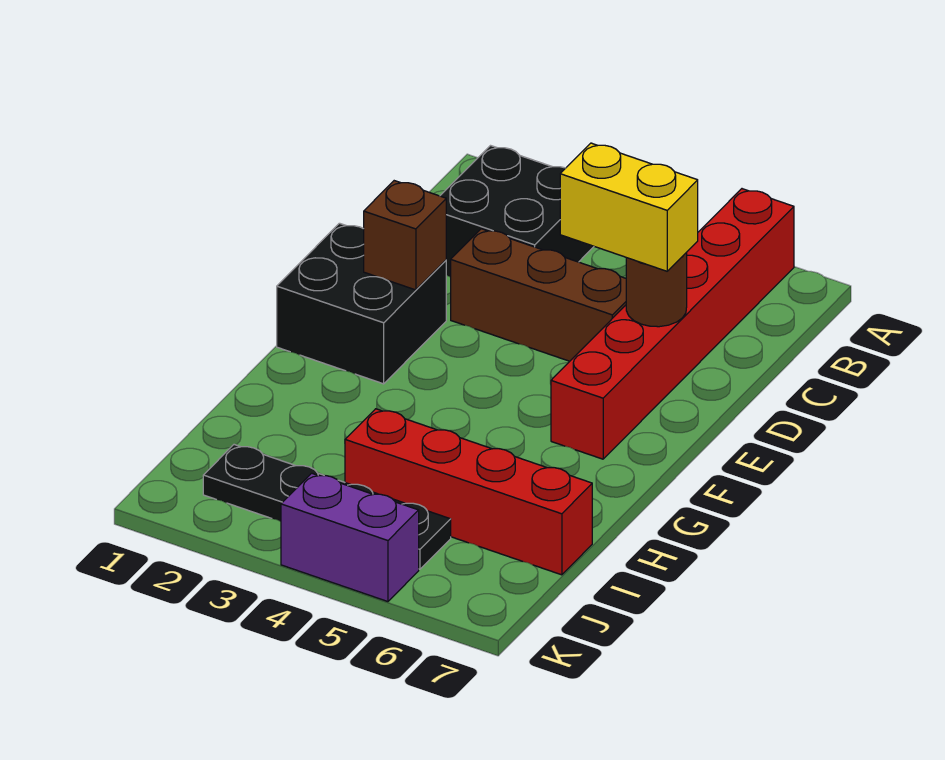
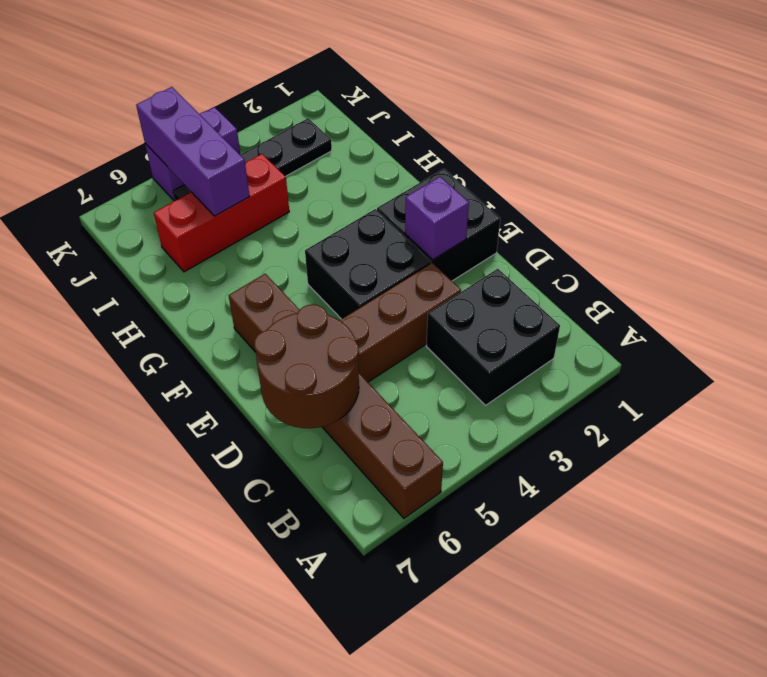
red brick A6:F6 level 1 -> brown brick A6:F6 level 1
yellow brick D5:D6 level 3 -> none
brown round brick D6 level 2 -> brown round brick C6:D7 level 2
brown brick E2 level 2 -> purple brick E2 level 2
none -> black brick E3:F4 level 1
red brick I4:I7 level 1 -> red brick I4:I6 level 1
none -> purple brick I5:K5 level 2

